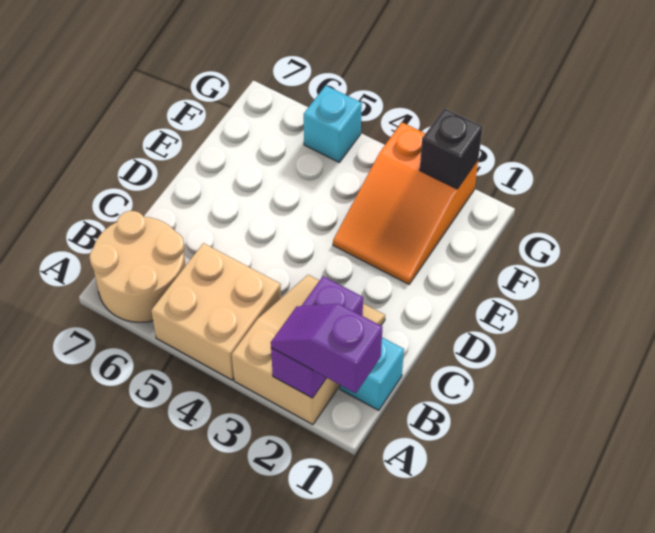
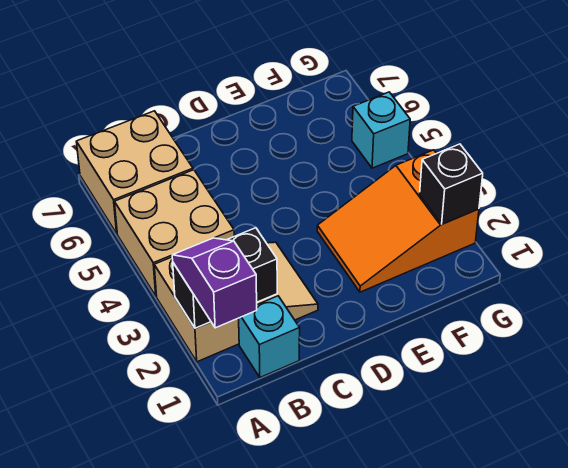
purple brick A2:B2 level 2 -> black brick A2:B2 level 2
tan round brick A6:B7 level 1 -> tan brick A6:B7 level 1

